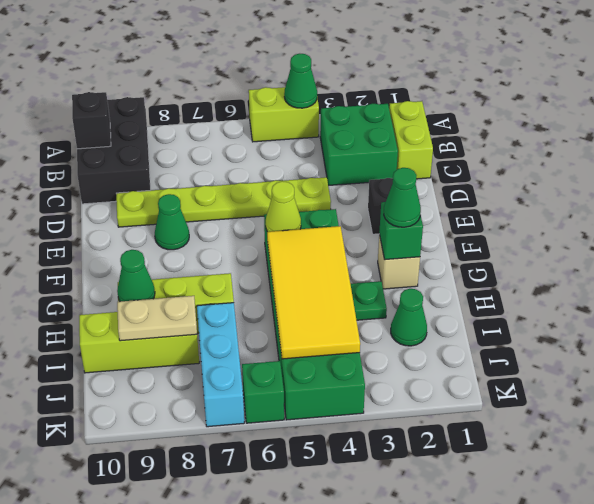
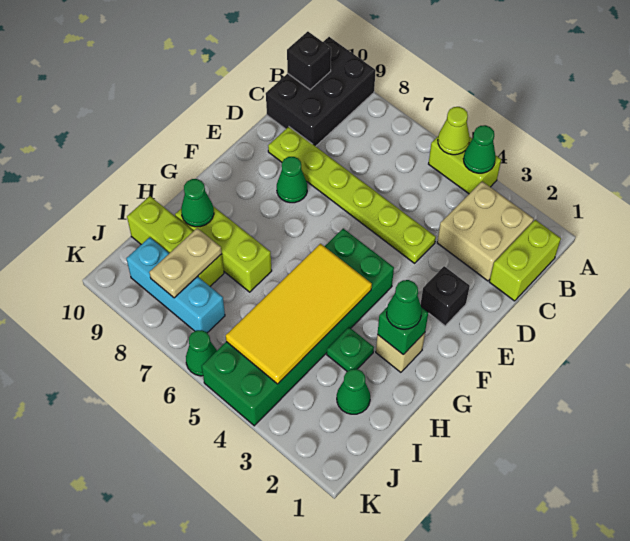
green brick B2:C3 level 1 -> tan brick B2:C3 level 1
lime cone F5 level 2 -> lime cone A5 level 2
cyan brick I7:K7 level 1 -> cyan brick J7:J9 level 1
tan plate I8:I9 level 2 -> tan plate I8:J8 level 2
green brick K6 level 1 -> green cone K6 level 1

